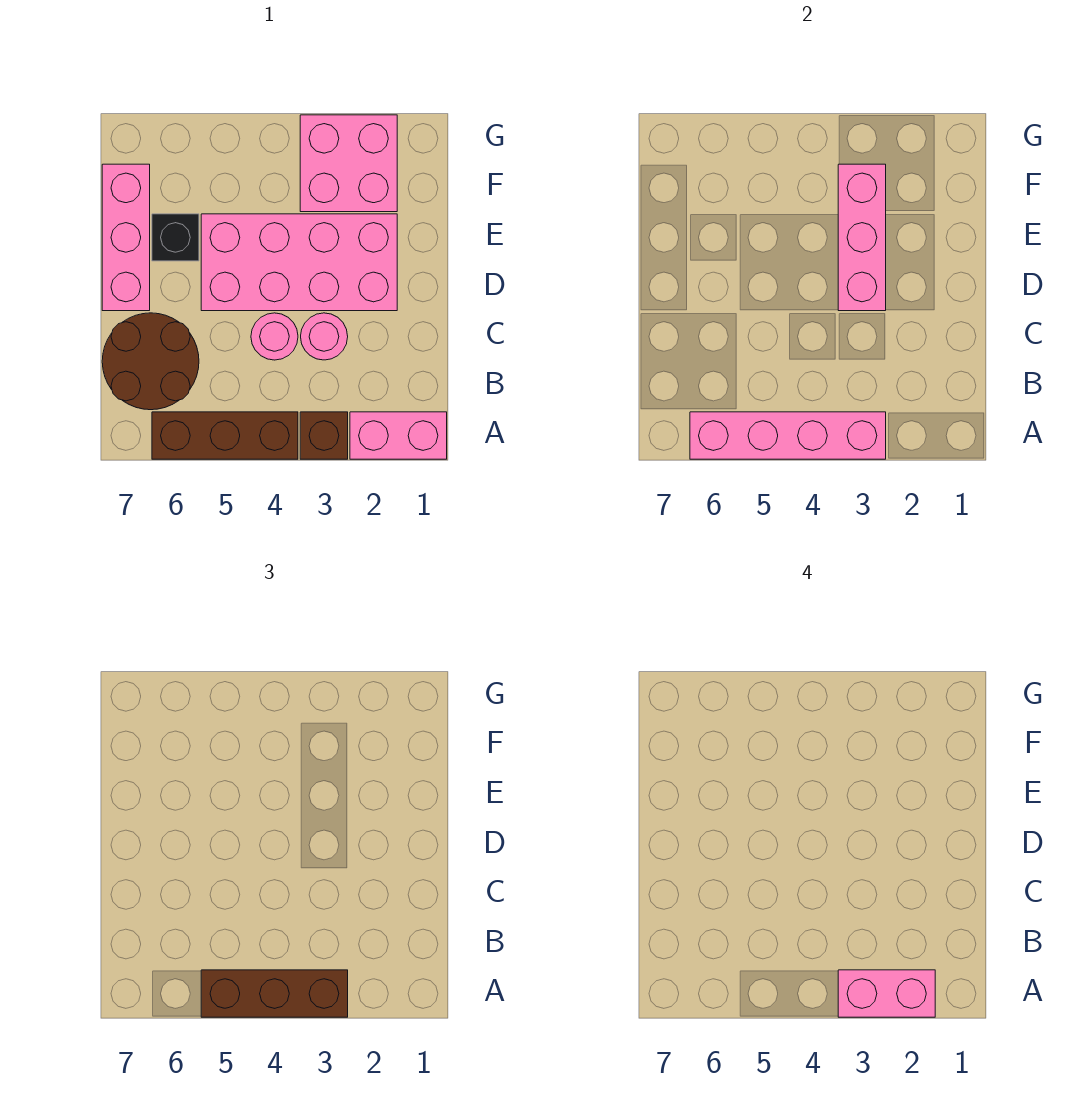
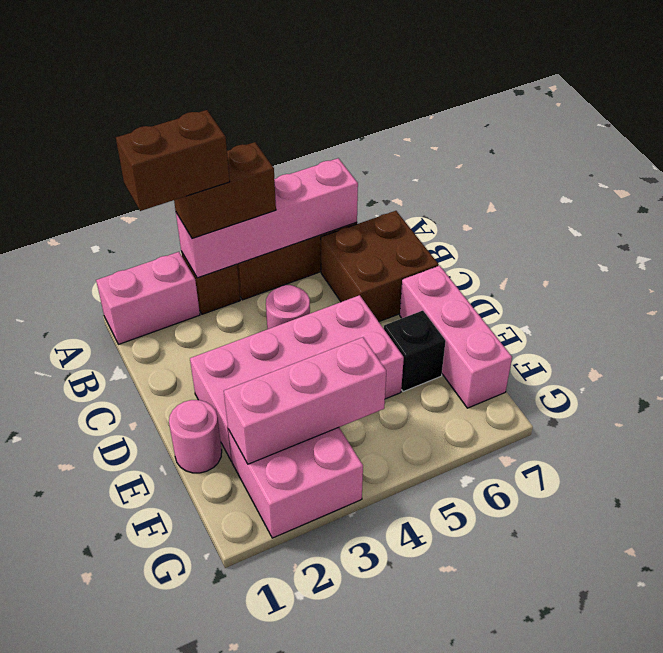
pink brick A2:A3 level 4 -> brown brick A2:A3 level 4
brown brick A3:A5 level 3 -> brown brick A3:A4 level 3
brown round brick B6:C7 level 1 -> brown brick B6:C7 level 1
pink round brick C3 level 1 -> pink round brick E1 level 1
pink brick D3:F3 level 2 -> pink brick F2:F4 level 2

